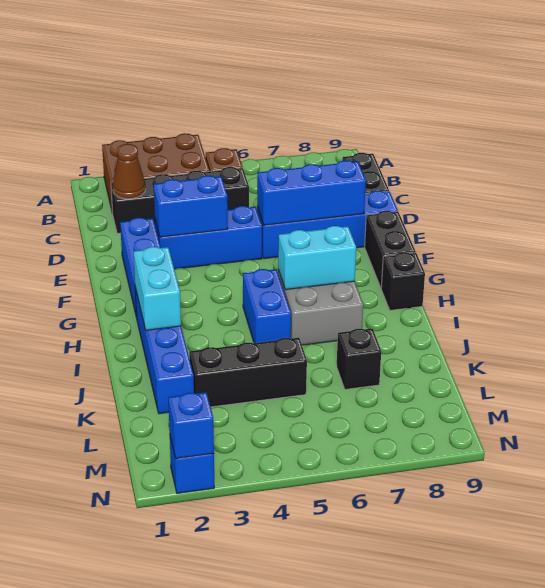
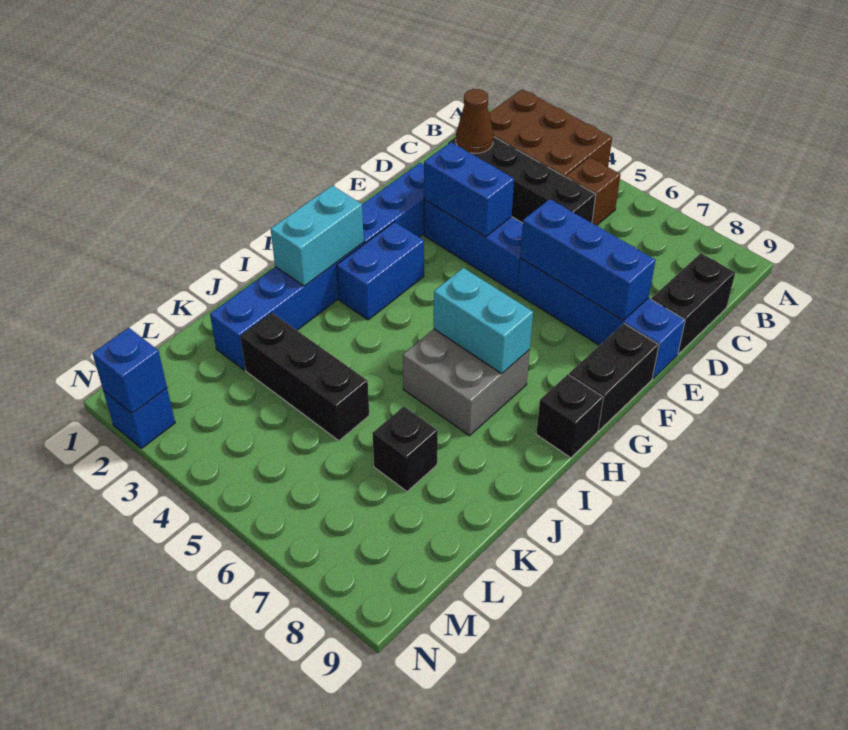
blue brick H5:I5 level 1 -> blue brick G3:H3 level 1

